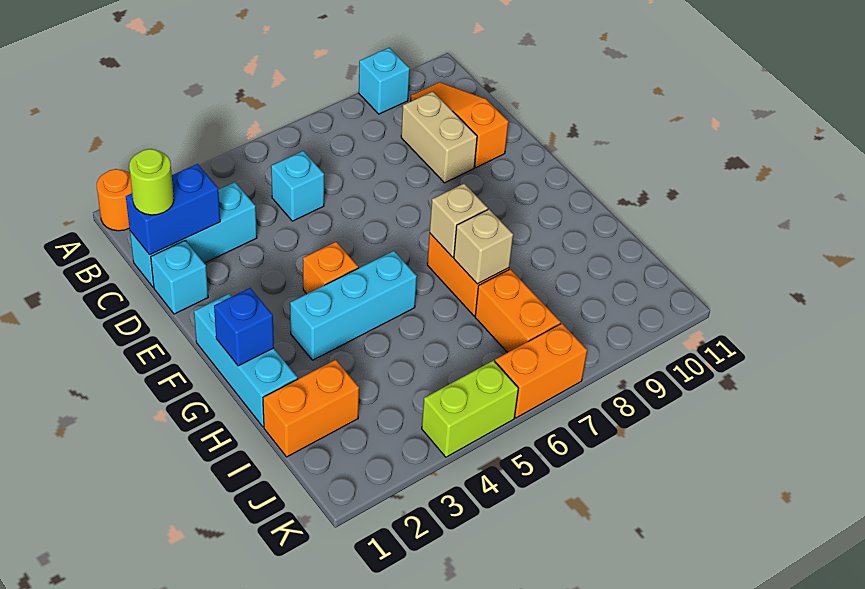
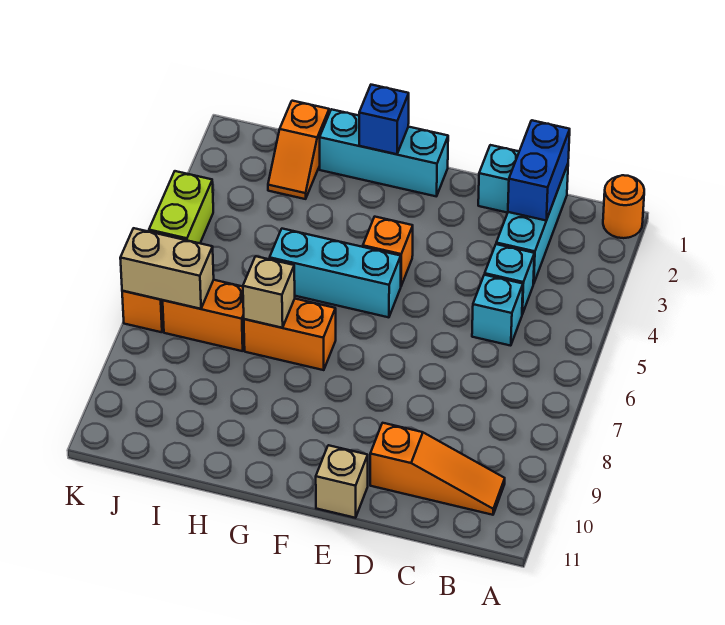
cyan brick A9 level 1 -> cyan brick C4 level 1
lime round brick C1 level 3 -> none
tan brick C9:D9 level 1 -> tan brick J7:K7 level 2
cyan brick G3:G5 level 1 -> cyan brick F5:H5 level 1
tan brick G7 level 2 -> tan brick E11 level 1
orange brick I1:I2 level 1 -> orange slope I1:I2 level 1 top 1

